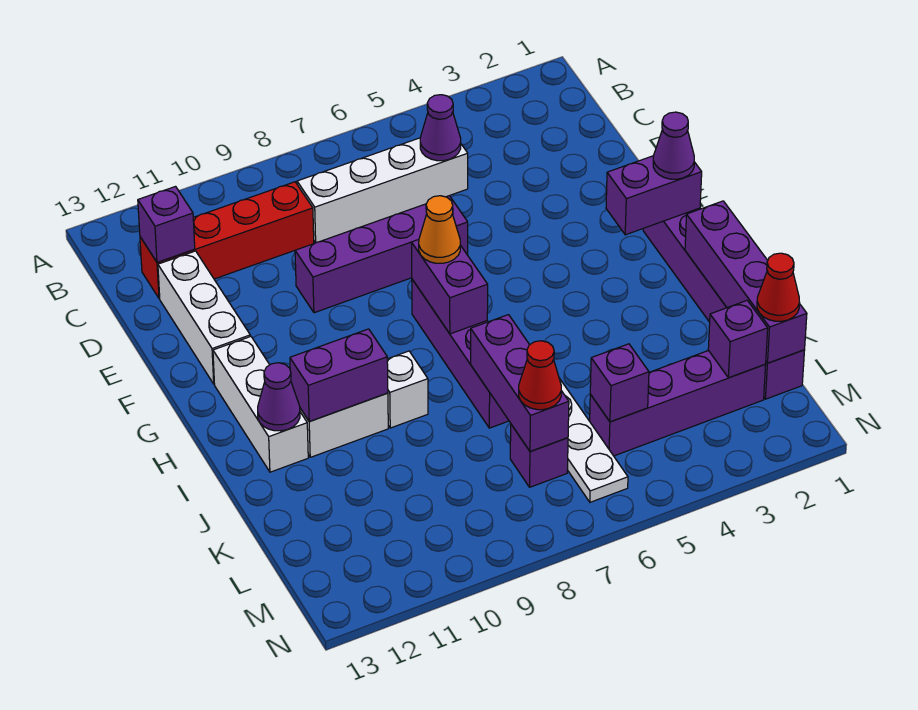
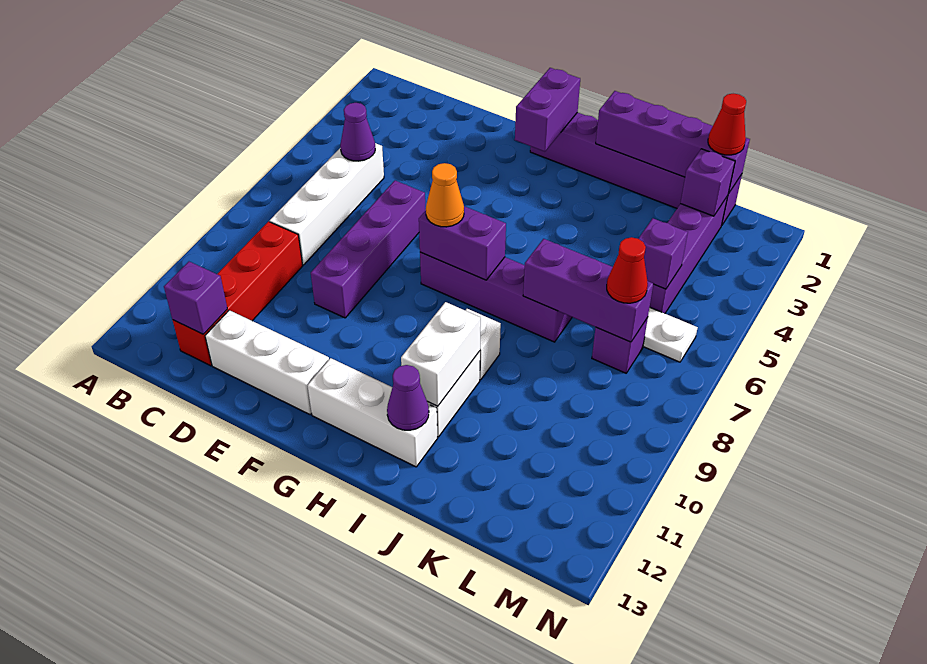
purple cone G1 level 3 -> none
purple brick I10:I11 level 2 -> white brick I10:I11 level 2

